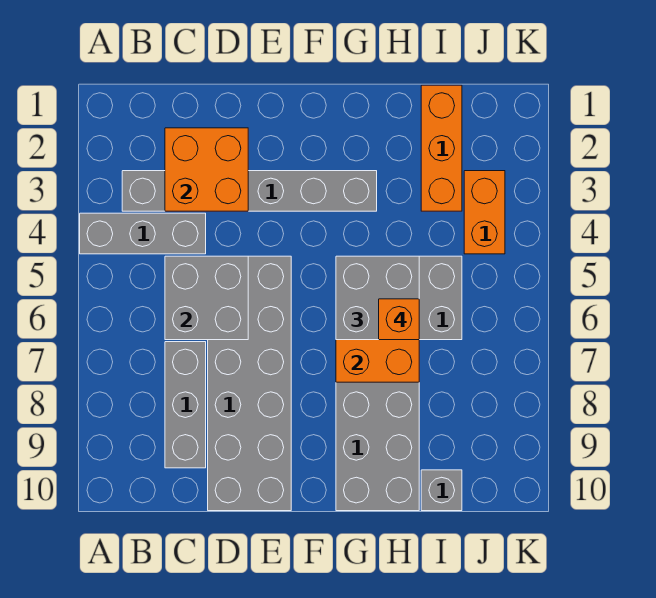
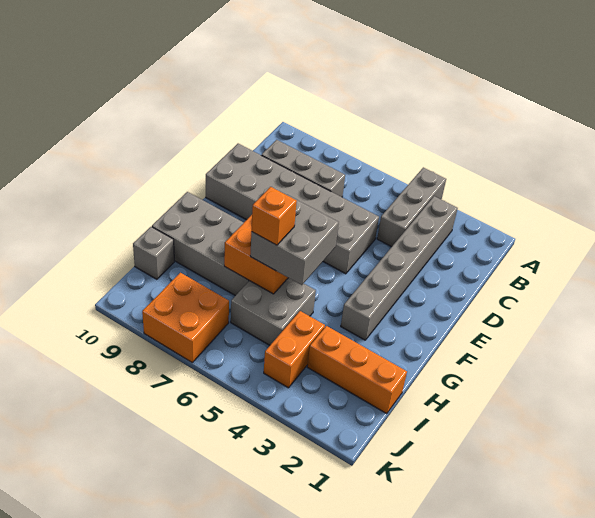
orange brick C2:D3 level 2 -> orange brick J7:K8 level 1
grey brick C5:D6 level 2 -> none
orange brick J3:J4 level 1 -> orange brick I4:J4 level 1

